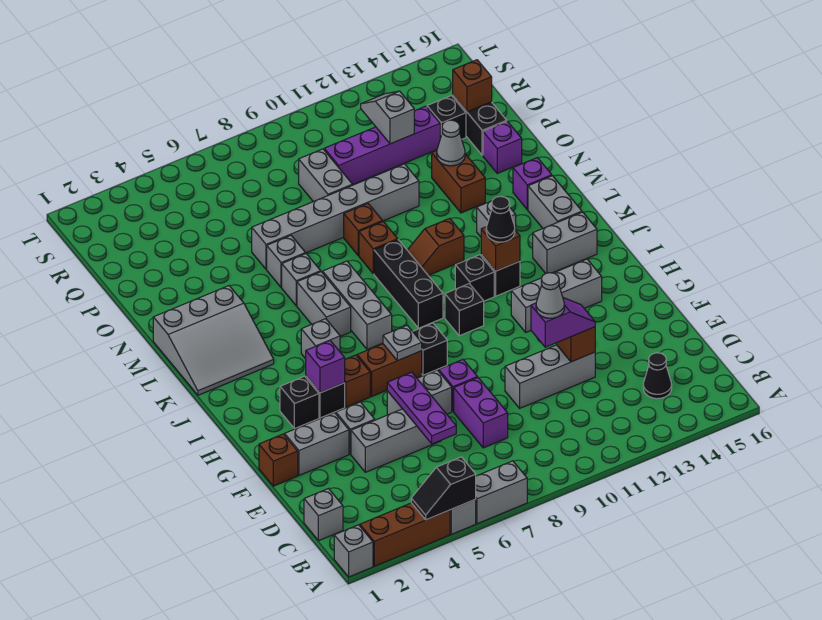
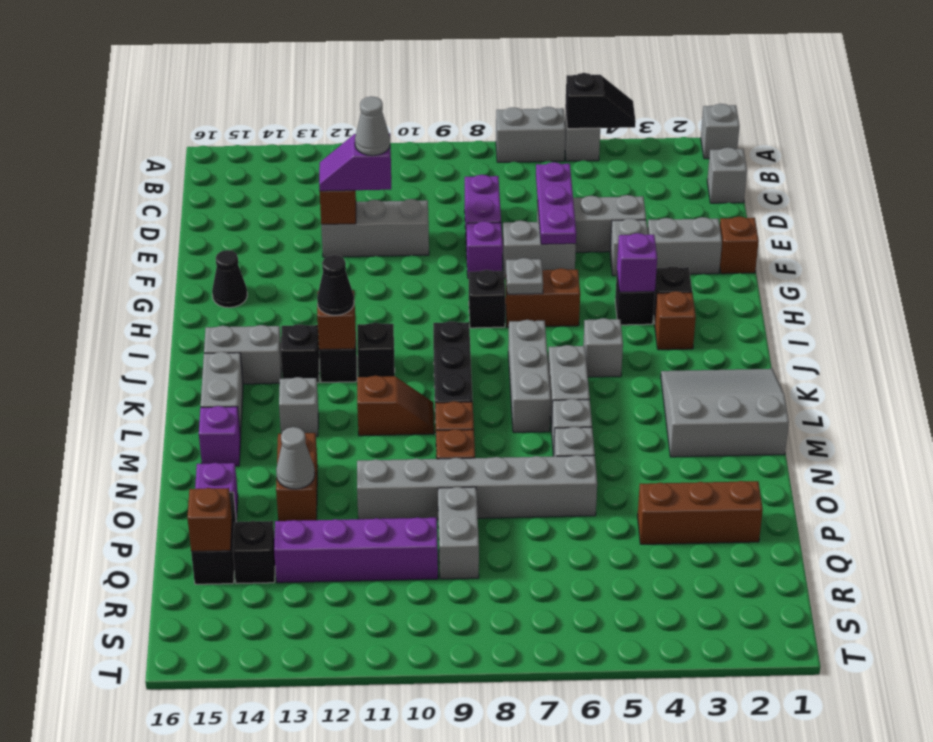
brown brick A2:A4 level 1 -> brown brick P2:P4 level 1
black cone C14 level 1 -> black cone G15 level 1
brown brick H5 level 1 -> brown brick I3 level 1
grey brick H12:H14 level 1 -> none
black brick I10 level 1 -> black brick J13 level 1
grey slope Q12:R12 level 2 top Q -> none

